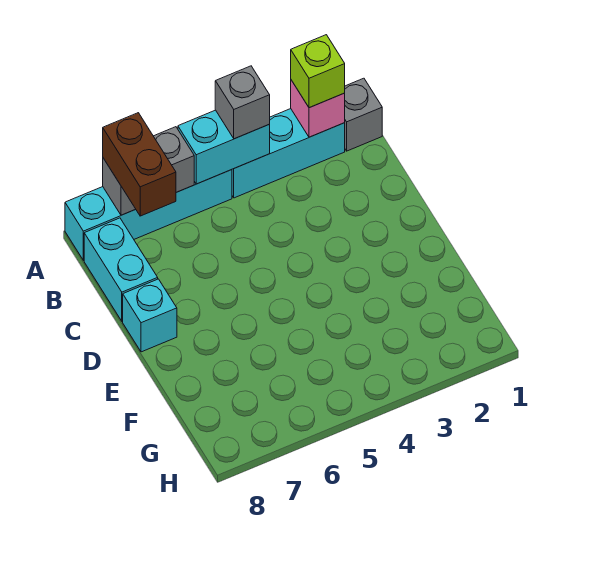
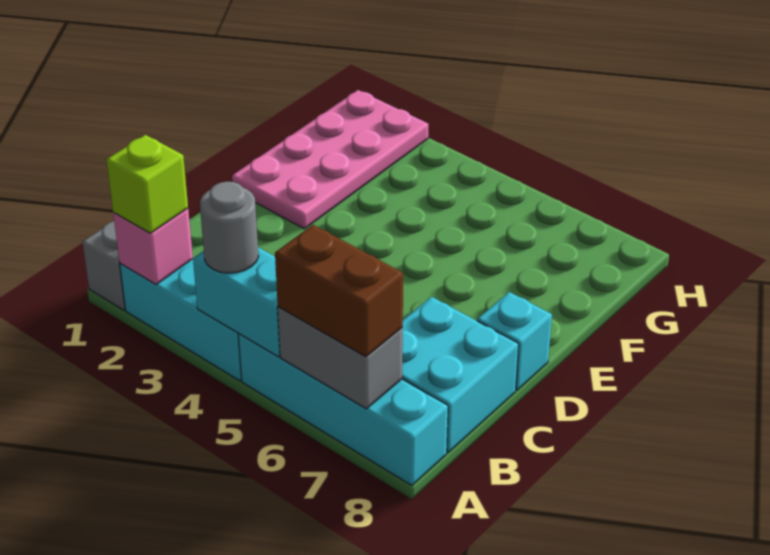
grey brick A4 level 3 -> grey round brick A4 level 3
brown brick A7:B7 level 3 -> brown brick A6:A7 level 3
cyan brick B8:C8 level 1 -> cyan brick B7:C8 level 1
none -> pink plate E1:H2 level 1

